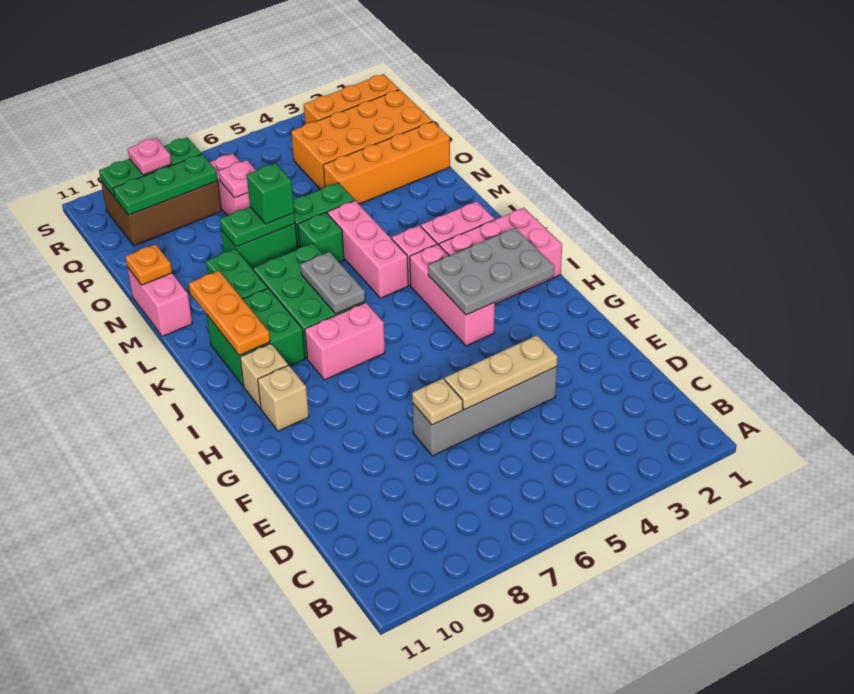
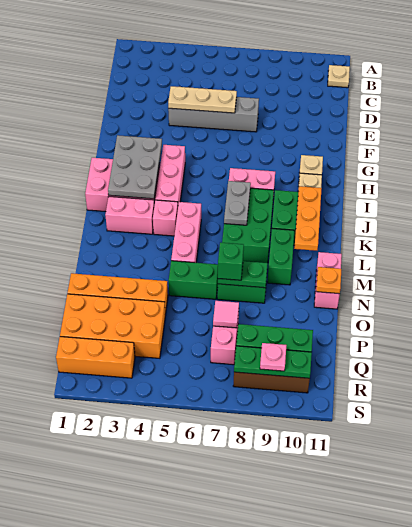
tan plate E7 level 2 -> tan plate B11 level 1
grey plate H2:I4 level 2 -> grey plate H2:J3 level 2
green brick M6 level 1 -> none
pink plate P7 level 2 -> pink tile P7 level 2

